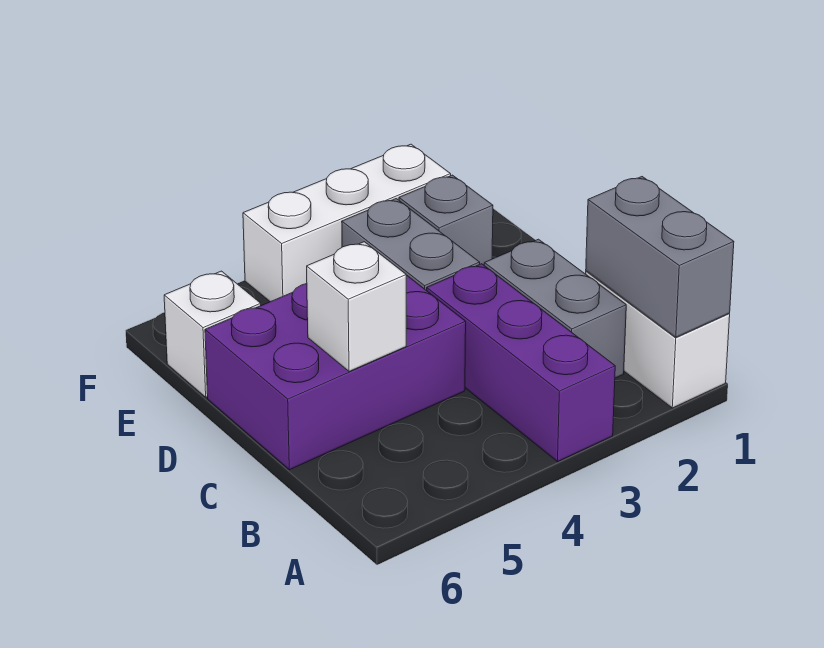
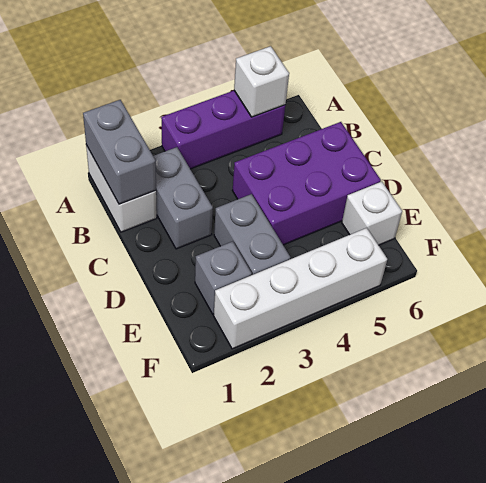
purple brick A3:C3 level 1 -> purple brick A3:A5 level 1
white brick C5 level 2 -> white brick A5 level 2
white brick F2:F4 level 1 -> white brick F2:F5 level 1

